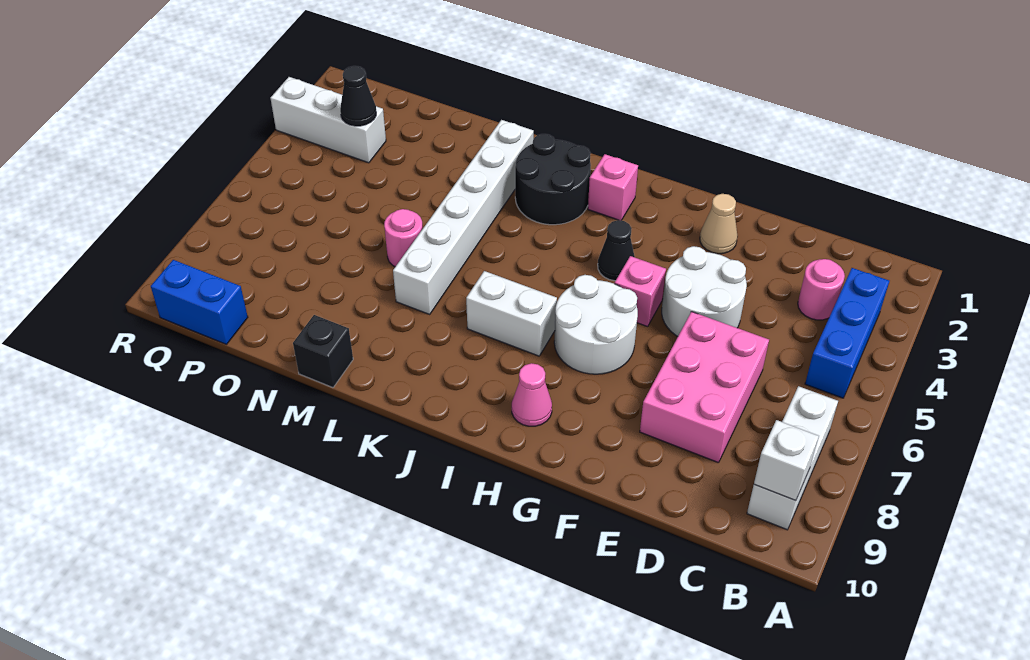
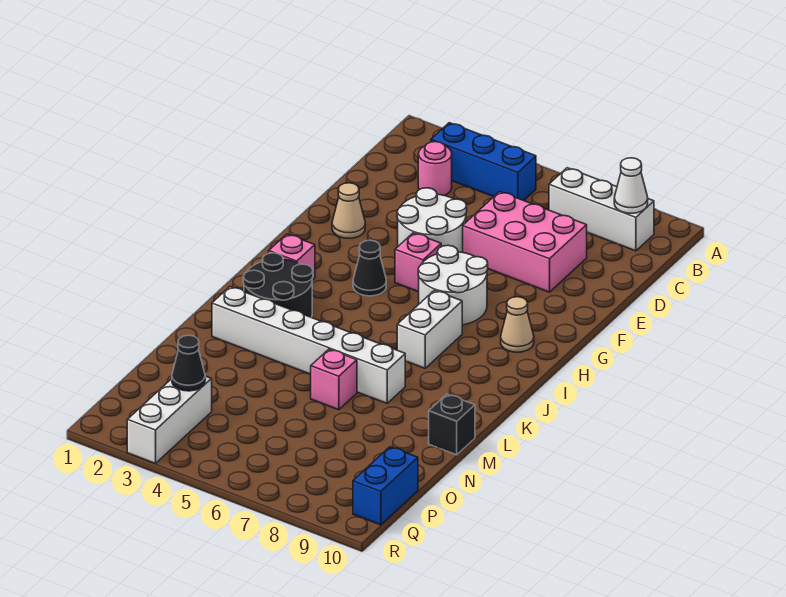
white brick B9 level 2 -> white cone B9 level 2
pink cone H9 level 1 -> tan cone H9 level 1
pink round brick M6 level 1 -> pink brick M6 level 1

